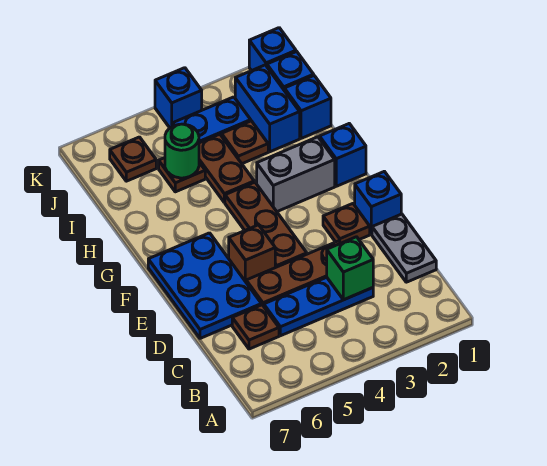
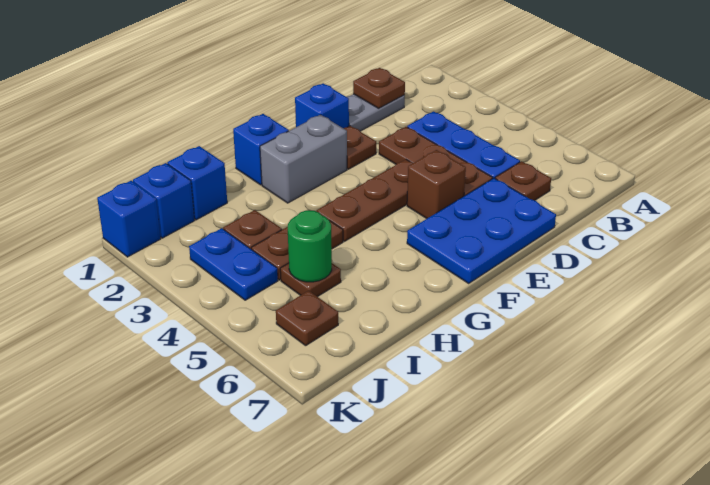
none -> brown plate C1 level 2
green brick C3 level 2 -> none
grey brick G2:G3 level 1 -> grey brick F2:G2 level 1
blue brick I2:J2 level 1 -> none
blue brick K4 level 1 -> none

